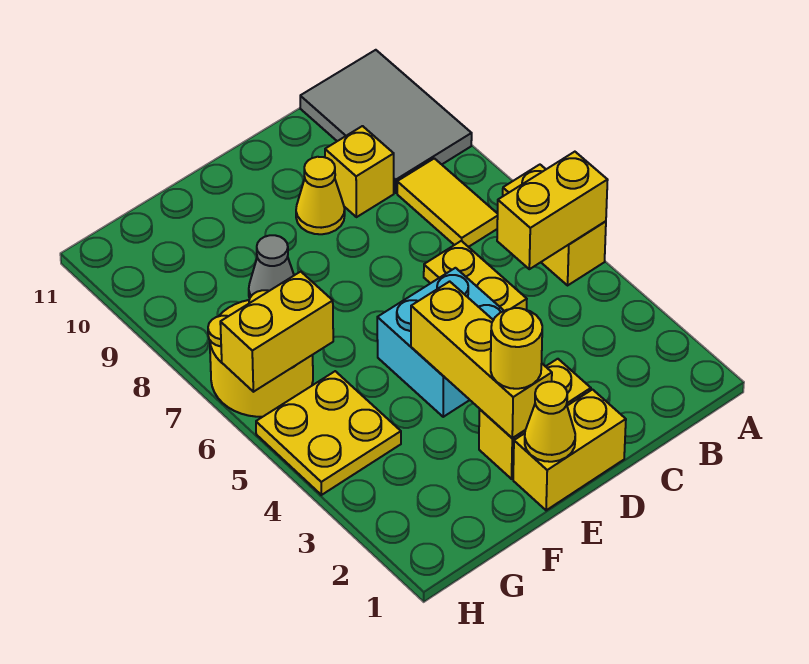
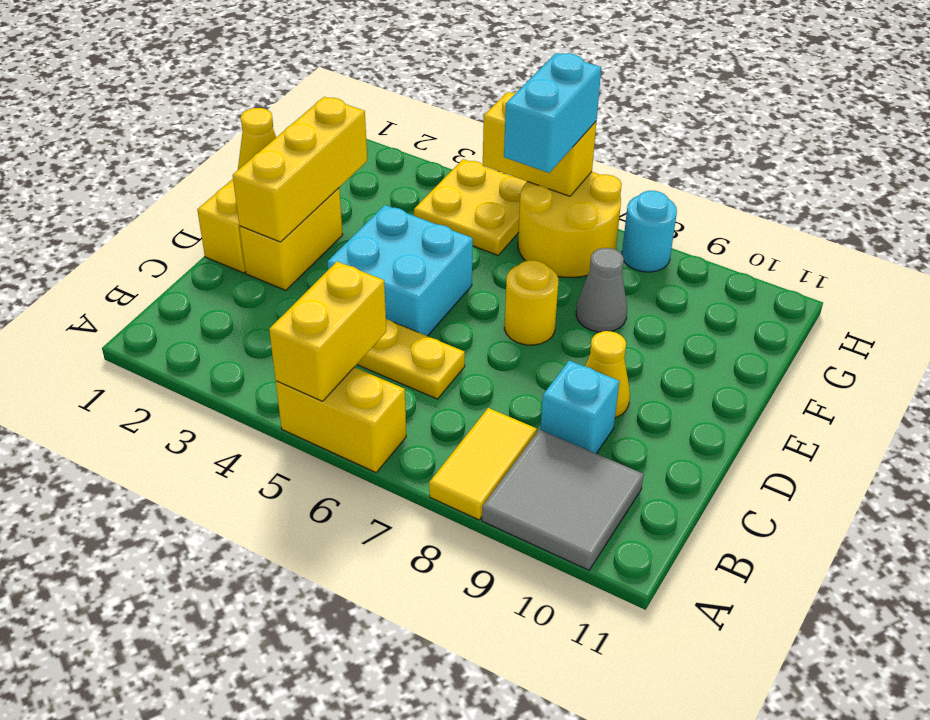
grey tile A9:B11 level 1 -> grey tile A9:B10 level 1
yellow tile B7:B8 level 1 -> yellow tile A8:B8 level 1
yellow brick C9 level 1 -> cyan brick C9 level 1
yellow brick E2:E4 level 2 -> yellow brick D2:F2 level 2
yellow round brick E2 level 3 -> yellow round brick E7 level 1
yellow brick G6:H6 level 2 -> yellow brick H5:H6 level 2
none -> cyan brick G6:H6 level 3
none -> cyan round brick H8 level 1

